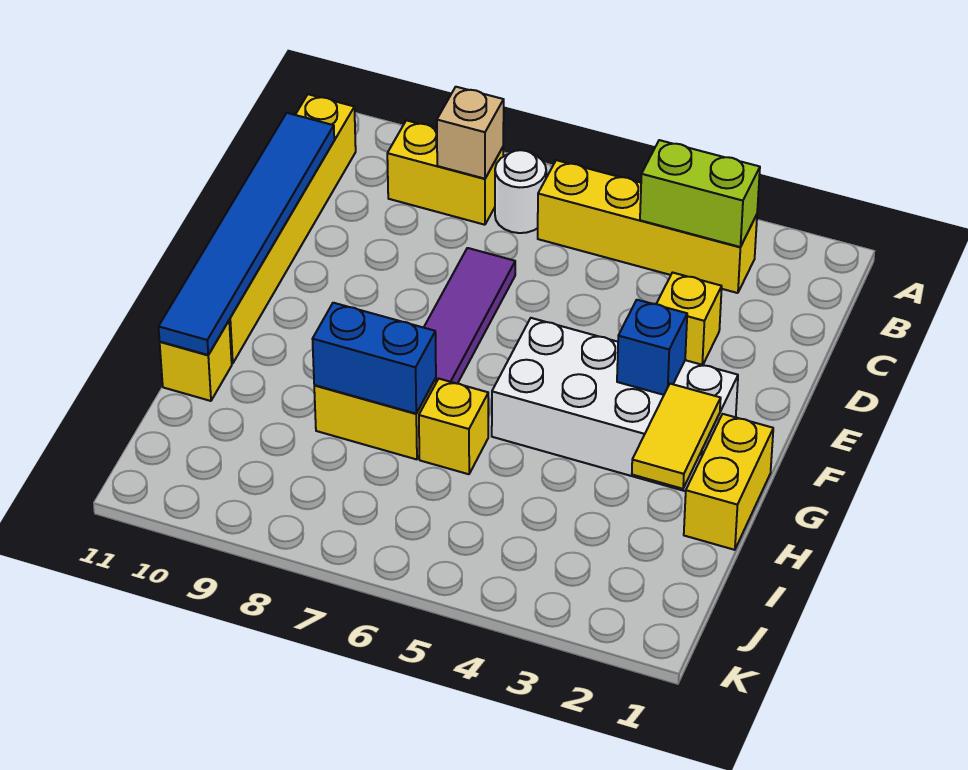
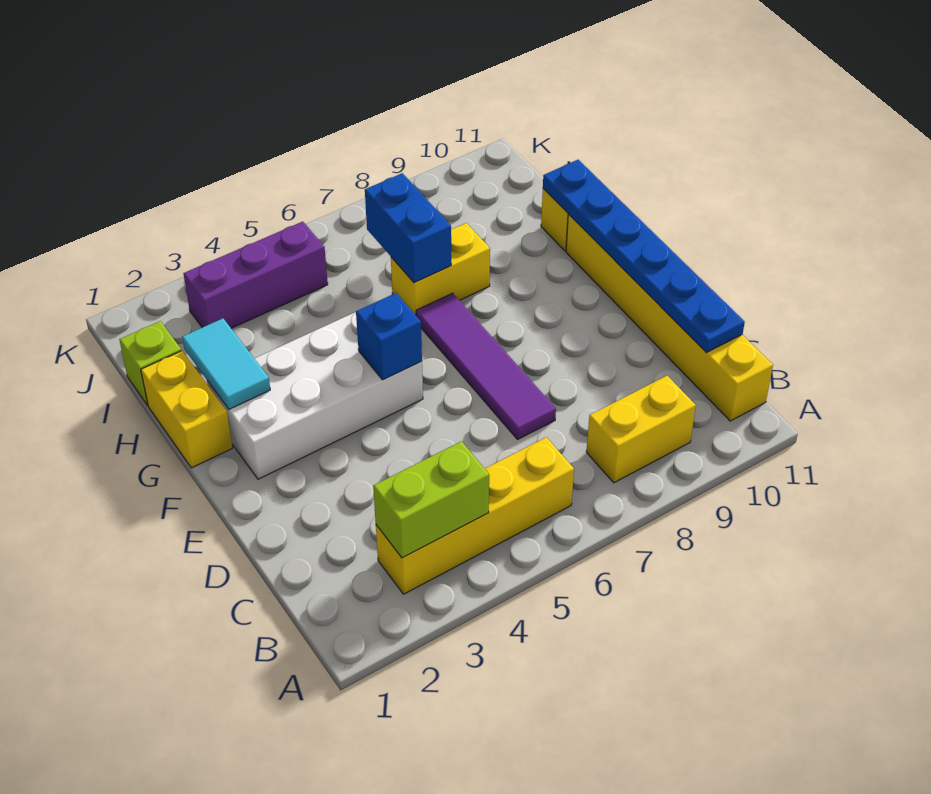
white round brick B7 level 1 -> none
tan brick B8 level 2 -> none
blue tile C11:H11 level 2 -> blue plate C11:H11 level 2
yellow brick D3 level 1 -> none
blue brick F3 level 2 -> blue brick F5 level 2
yellow tile G2:H2 level 2 -> cyan tile G2:H2 level 2
yellow brick H6 level 1 -> none
blue brick H7:H8 level 2 -> blue brick H7:I7 level 2
none -> lime brick I1 level 1
none -> purple brick J3:J5 level 1

